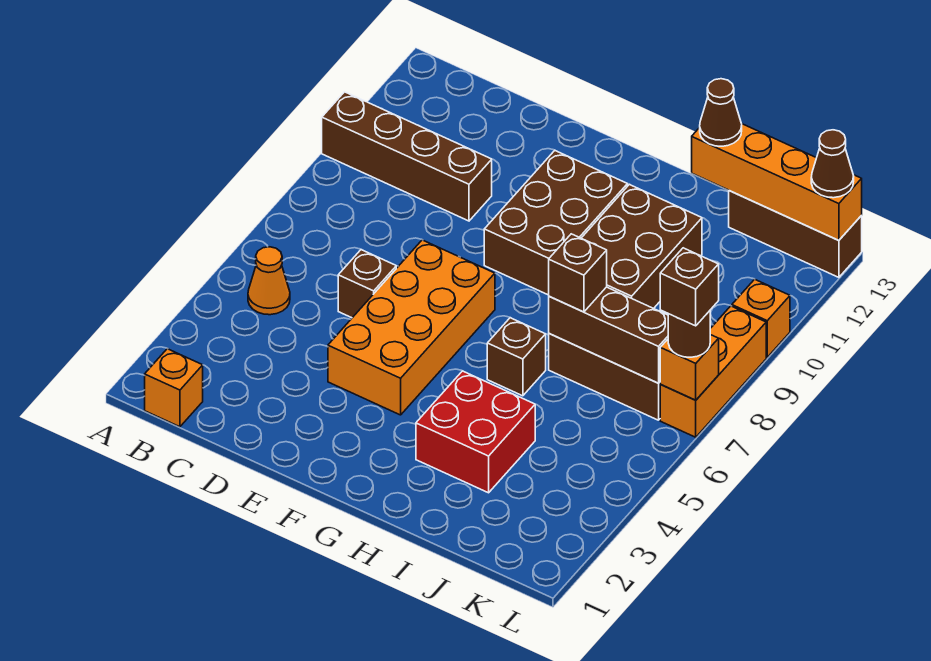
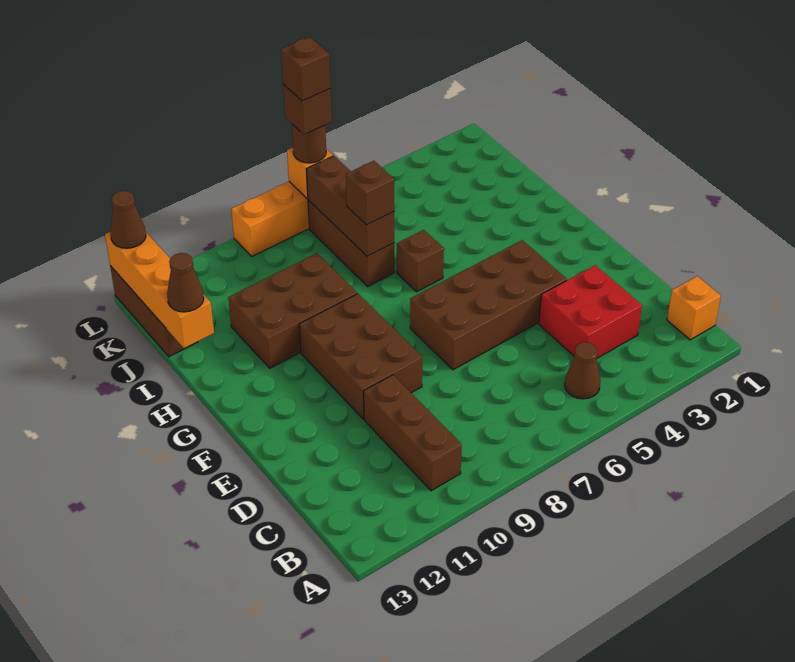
brown brick A10:D10 level 1 -> brown brick B10:D10 level 1
orange cone B5 level 1 -> brown cone B5 level 1
brown brick D6 level 1 -> brown brick L7 level 5
orange brick E4:F7 level 1 -> brown brick E4:F7 level 1
brown brick F9:G11 level 1 -> brown brick E9:G10 level 1
red brick H3:I4 level 1 -> red brick C3:D4 level 1
orange brick L10 level 1 -> none

